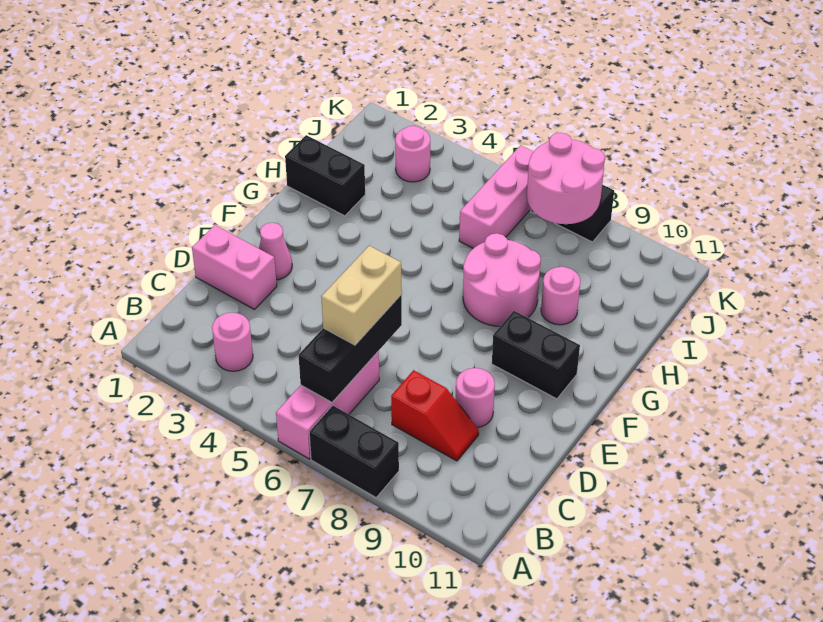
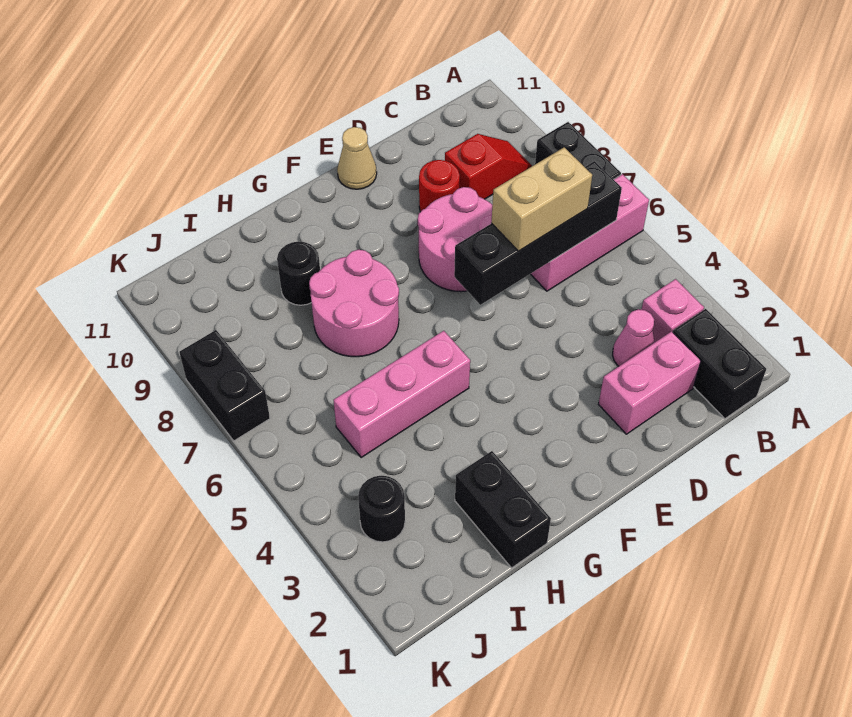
pink round brick B3 level 1 -> pink brick B3 level 1
black brick B6:D6 level 2 -> black brick B6:E6 level 2
red slope C8:C9 level 1 top 8 -> red slope B9:C9 level 1 top C
pink brick D1:D2 level 1 -> pink brick C2:D2 level 1
pink round brick D9 level 1 -> red round brick D9 level 1
pink cone E2 level 1 -> pink cone C3 level 1
none -> tan cone E11 level 1
black brick F9:F10 level 1 -> black brick B1:B2 level 1
pink round brick H9 level 1 -> black round brick H9 level 1
pink brick I6:K6 level 1 -> pink brick G5:I5 level 1
pink round brick J3 level 1 -> black round brick J3 level 1
pink round brick J7:K8 level 2 -> pink round brick D7:E8 level 1

